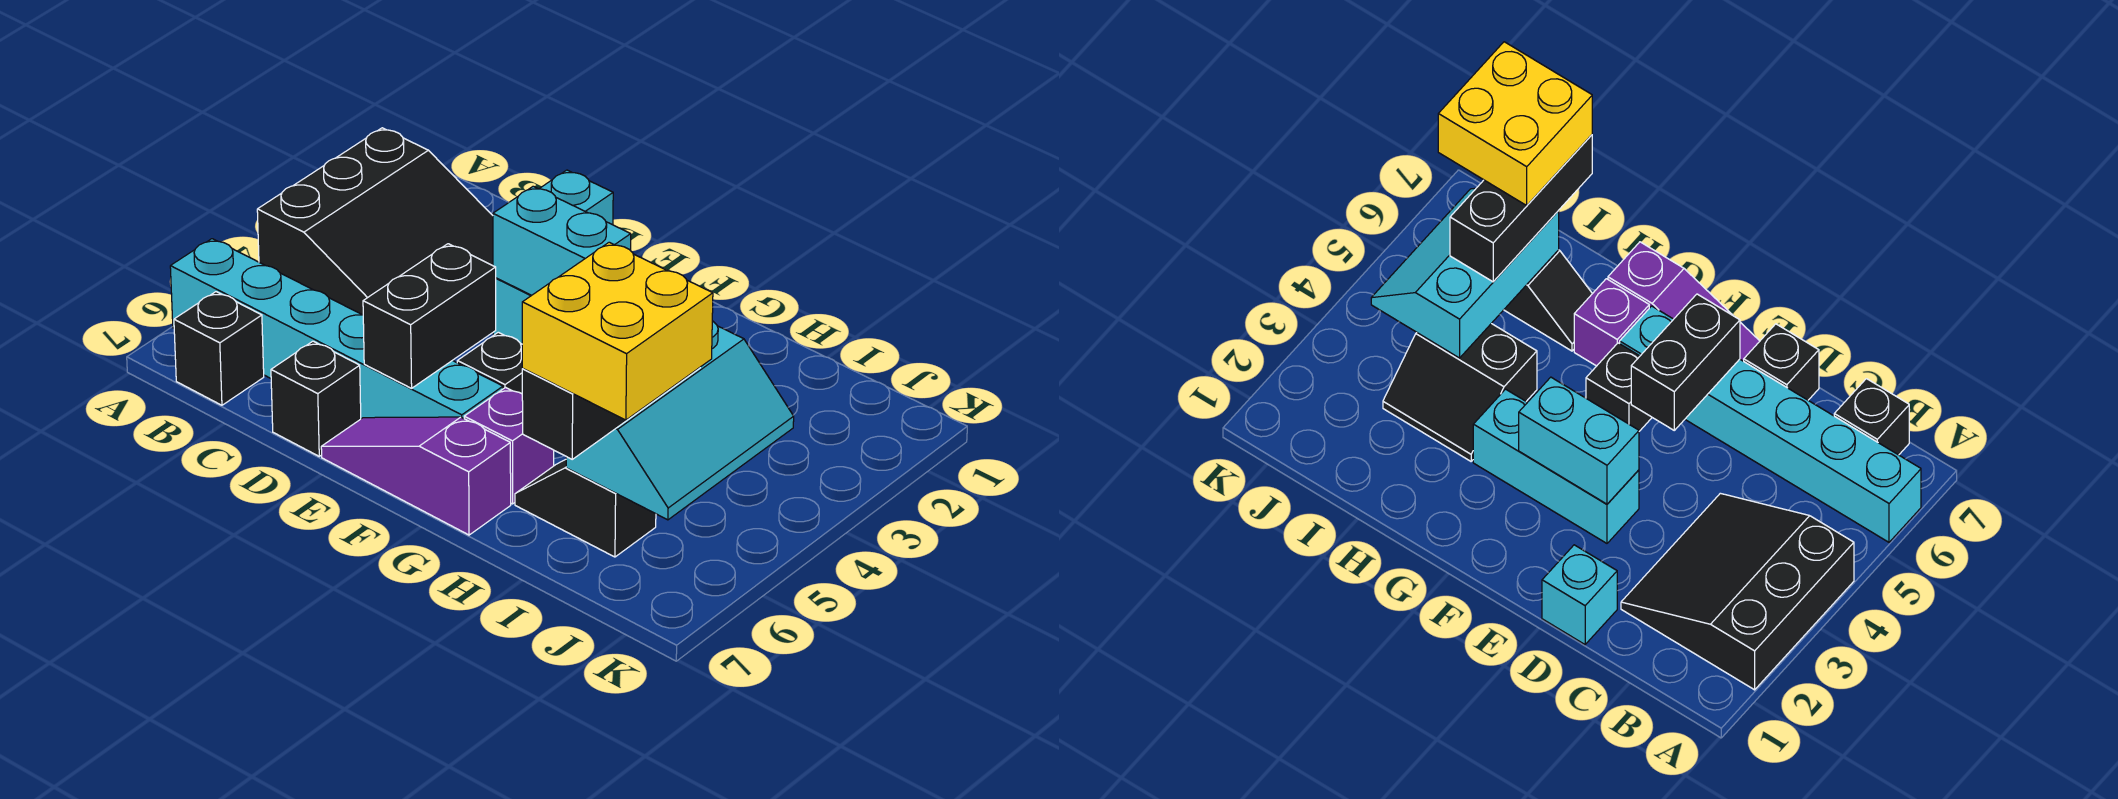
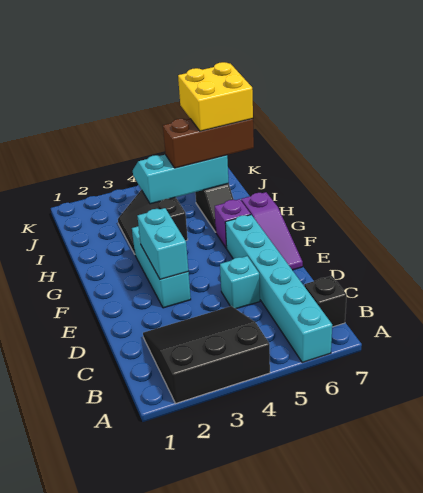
cyan brick D1 level 1 -> cyan brick D5 level 1
black brick D7 level 1 -> none
black brick E5:E6 level 2 -> none
black brick F5 level 1 -> none
black brick I5:I7 level 3 -> brown brick I5:I7 level 3

